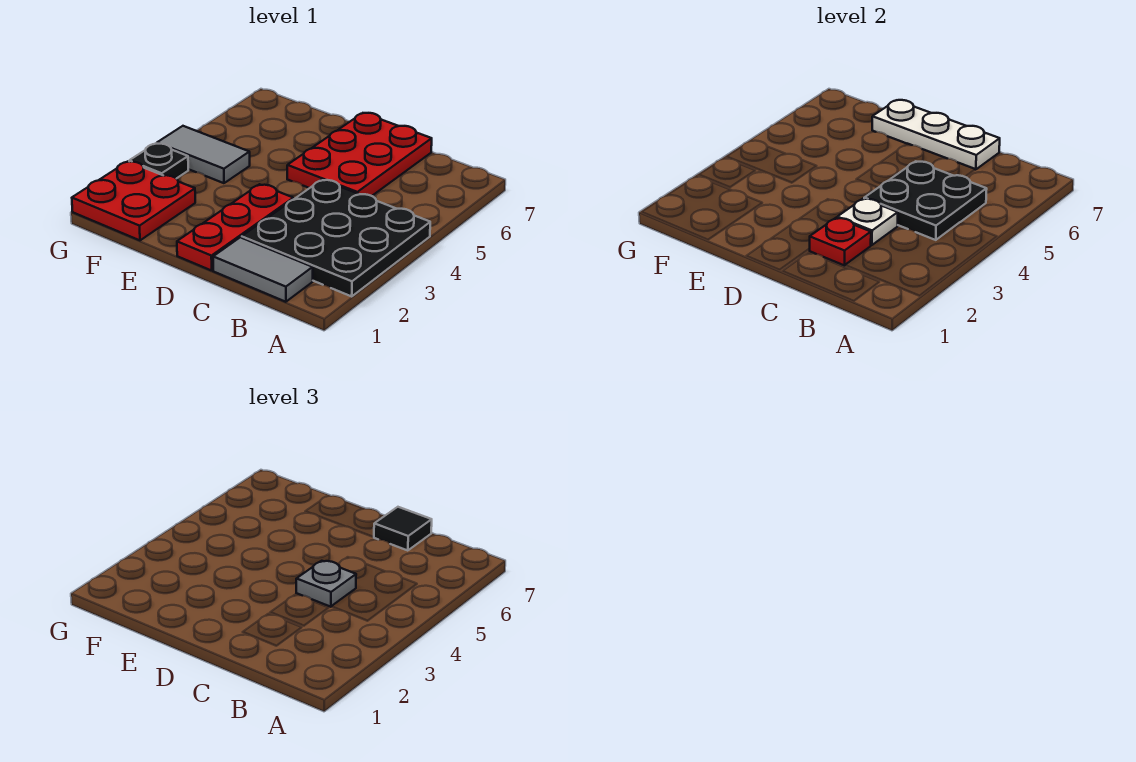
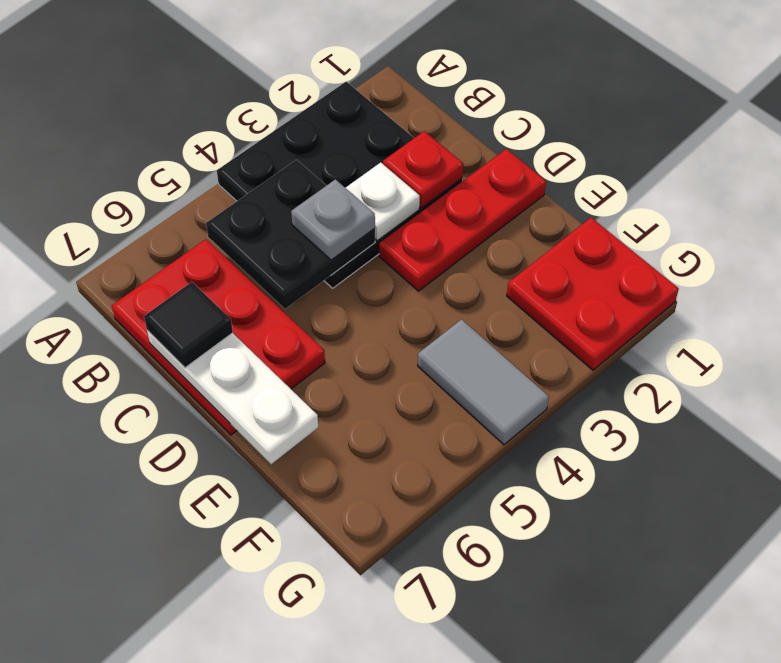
grey tile B1:C1 level 1 -> none
red plate C5:D7 level 1 -> red plate B6:D7 level 1
black plate G3 level 1 -> none

